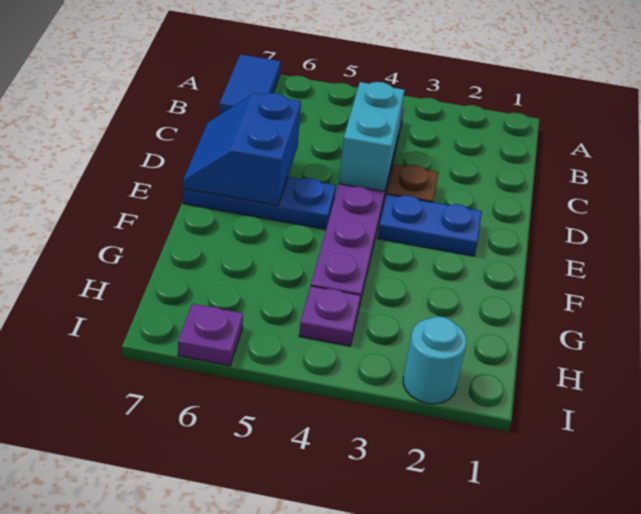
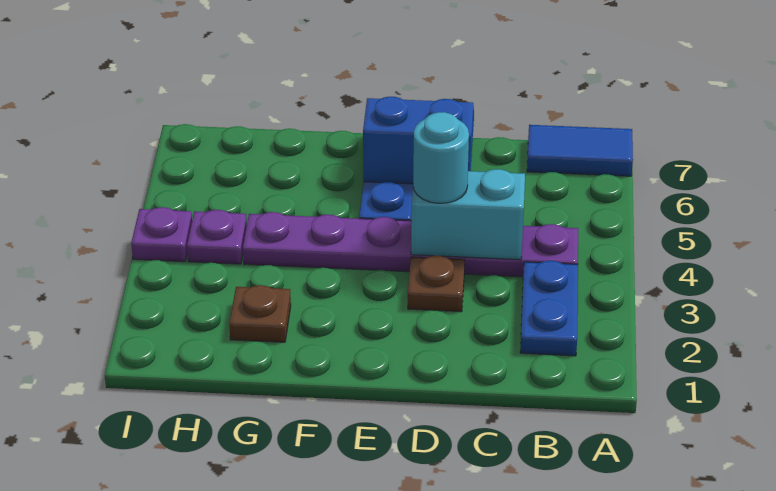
blue plate E2:E3 level 1 -> blue plate B2:B3 level 1
none -> brown plate G2 level 1
cyan round brick I2 level 1 -> cyan round brick D4 level 3
purple plate I6 level 1 -> purple plate I4 level 1

